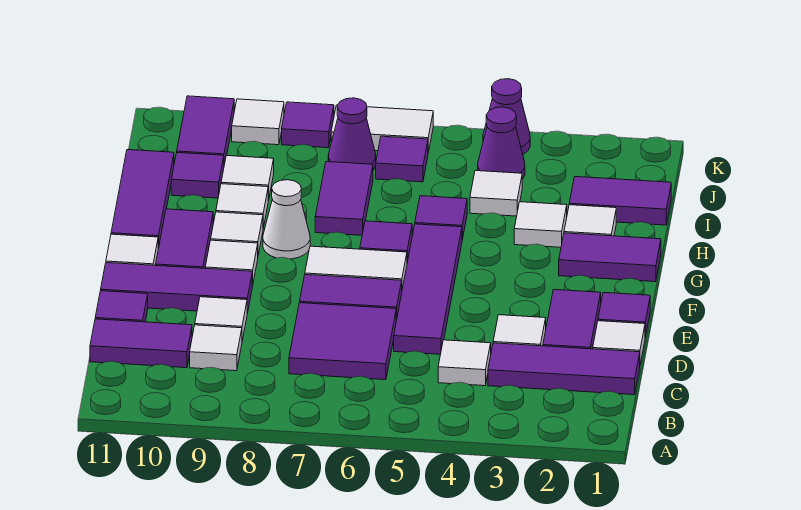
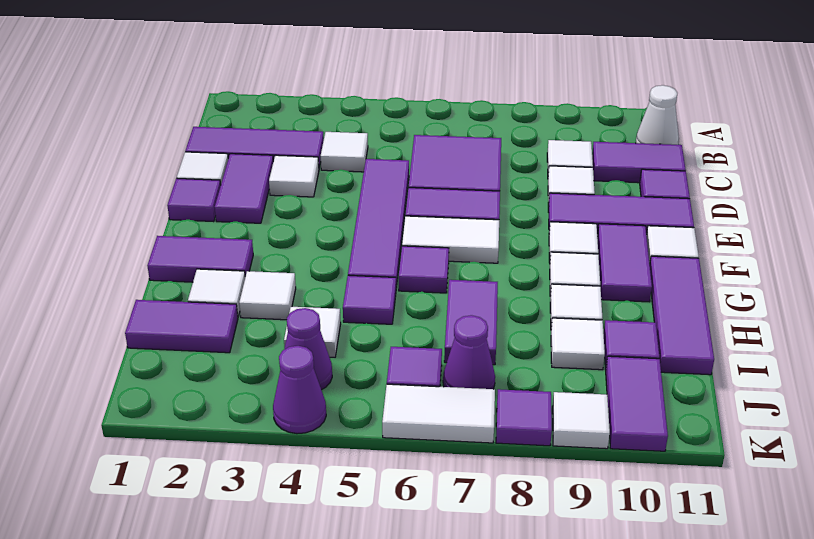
white cone G8 level 1 -> white cone B11 level 1

